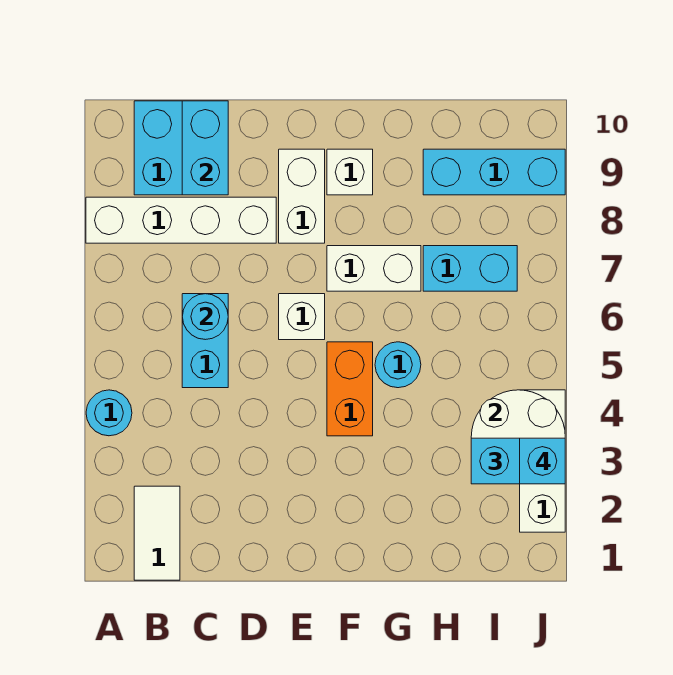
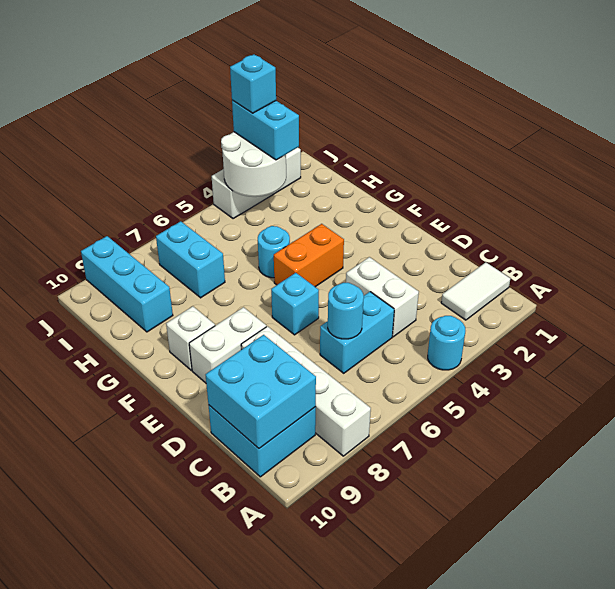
cyan brick C9:C10 level 2 -> cyan brick B9:C10 level 2
white brick E6 level 1 -> cyan brick E6 level 1
white brick F7:G7 level 1 -> white brick C4:D4 level 1

